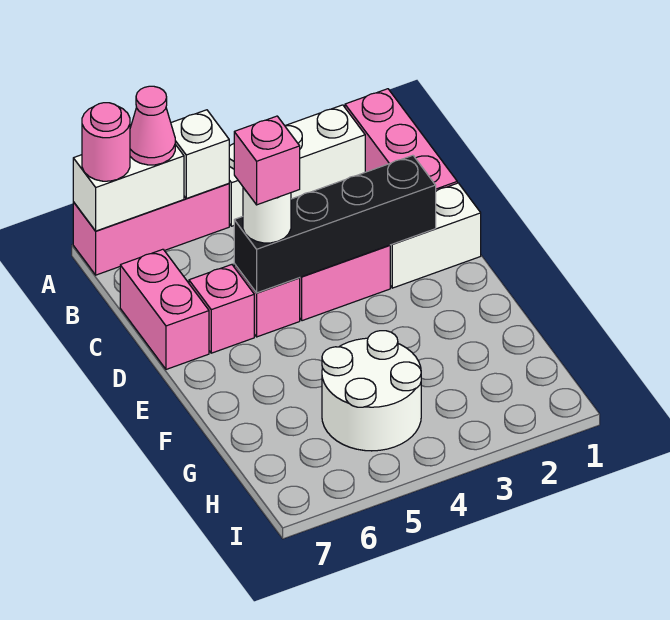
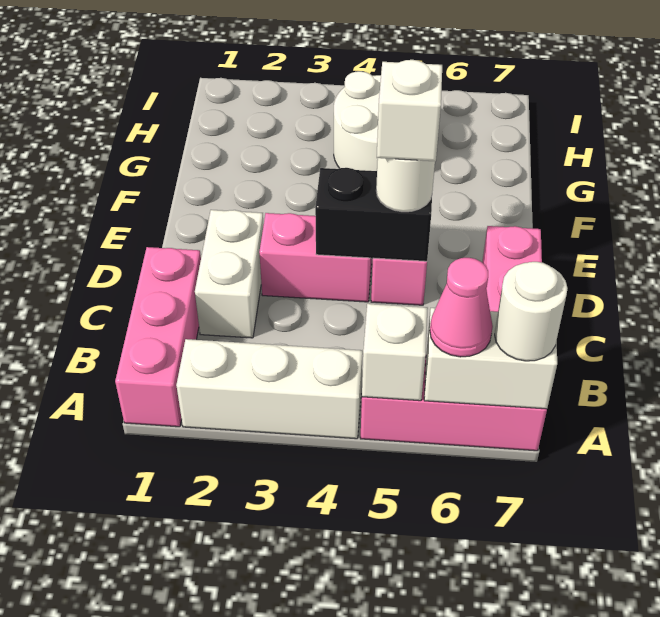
pink round brick A7 level 3 -> white round brick A7 level 3
white brick D1:D2 level 1 -> white brick C2:D2 level 1
black brick D2:D5 level 2 -> black brick D4:D5 level 2
pink brick D5 level 4 -> white brick D5 level 4
pink brick D6 level 1 -> none

